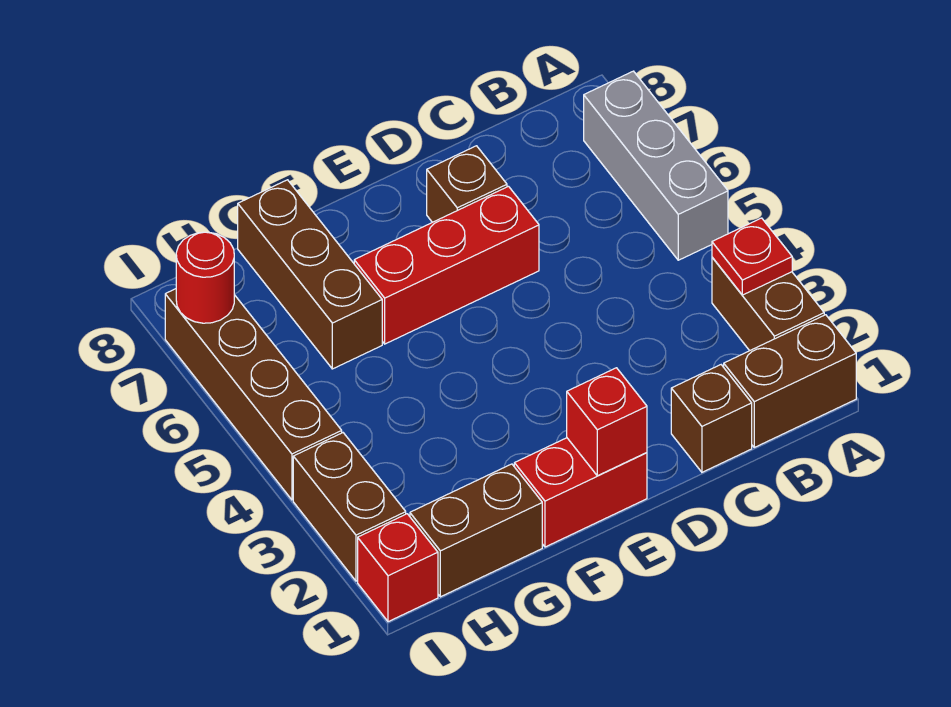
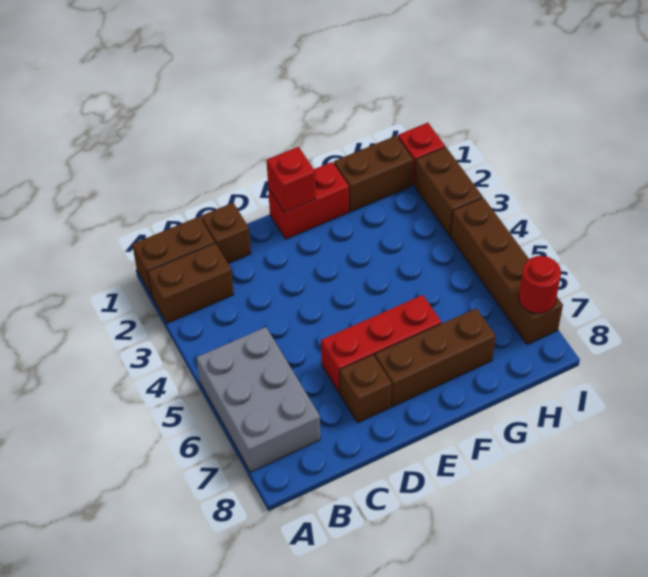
brown brick A2:A3 level 1 -> brown brick A2:B2 level 1
red plate A3 level 2 -> none
grey brick A5:A7 level 1 -> grey brick A5:B7 level 1
brown brick G6:G8 level 1 -> brown brick E7:G7 level 1

